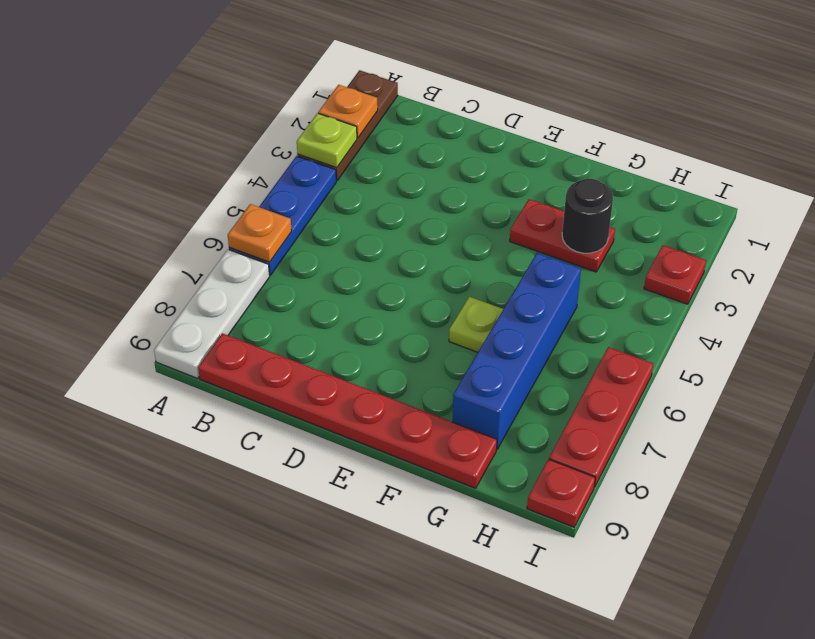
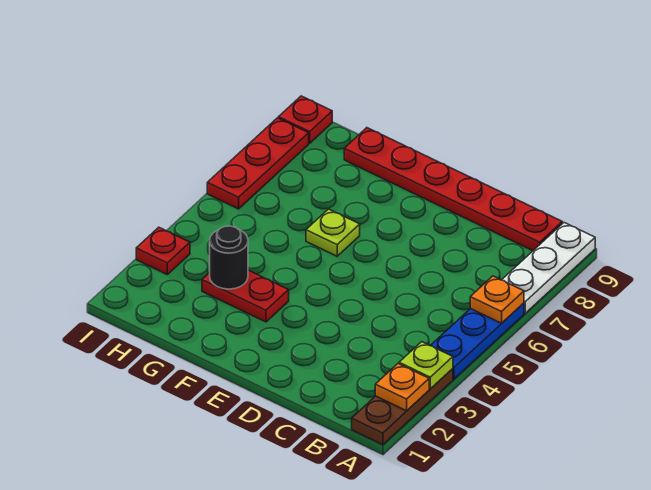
blue brick G5:G8 level 1 -> none

